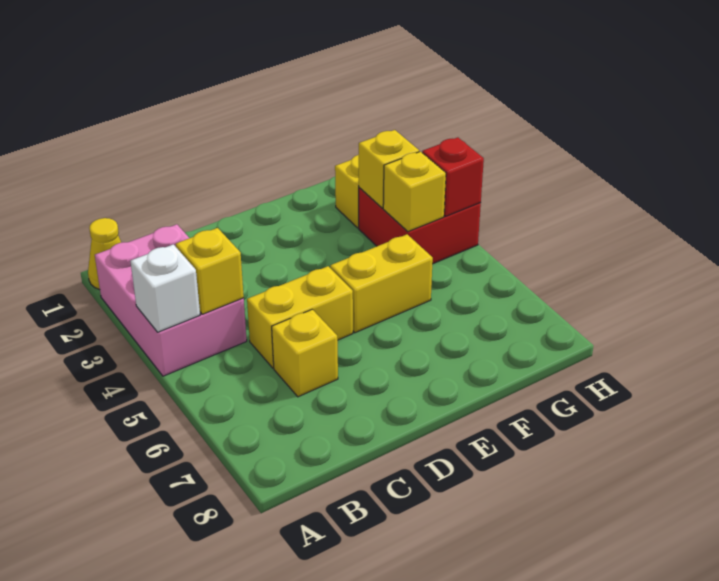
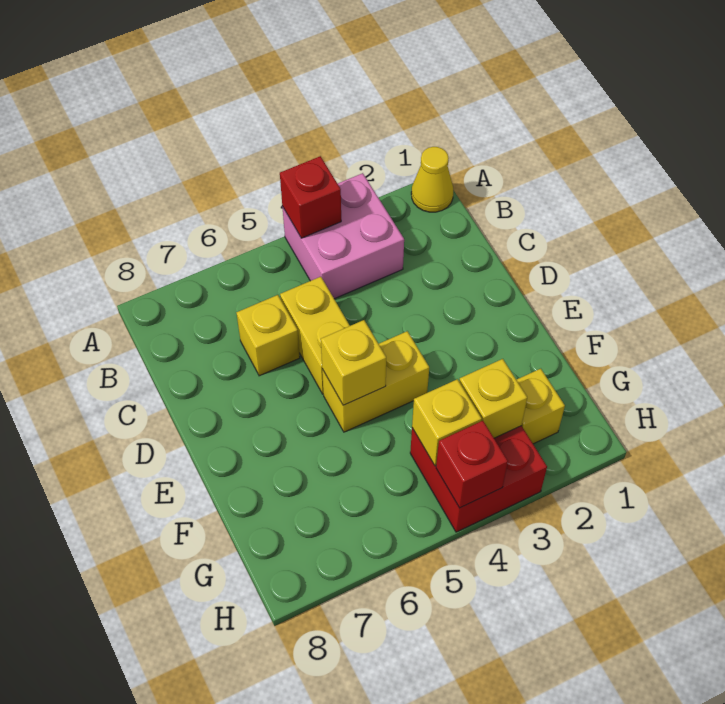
pink brick A2:B4 level 1 -> pink brick A3:B4 level 1
white brick A4 level 2 -> red brick A4 level 2
yellow brick B4 level 2 -> yellow brick E5 level 2
yellow brick E5:F5 level 1 -> yellow brick E4:E5 level 1

